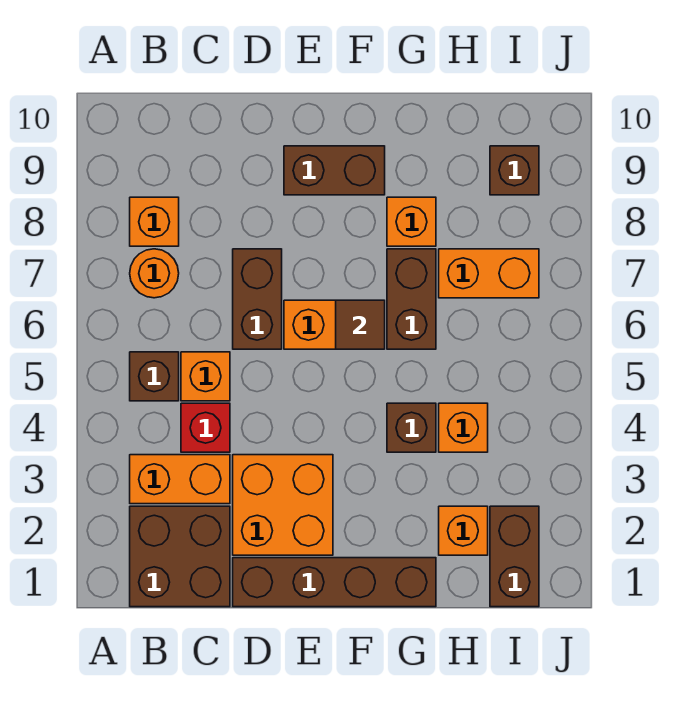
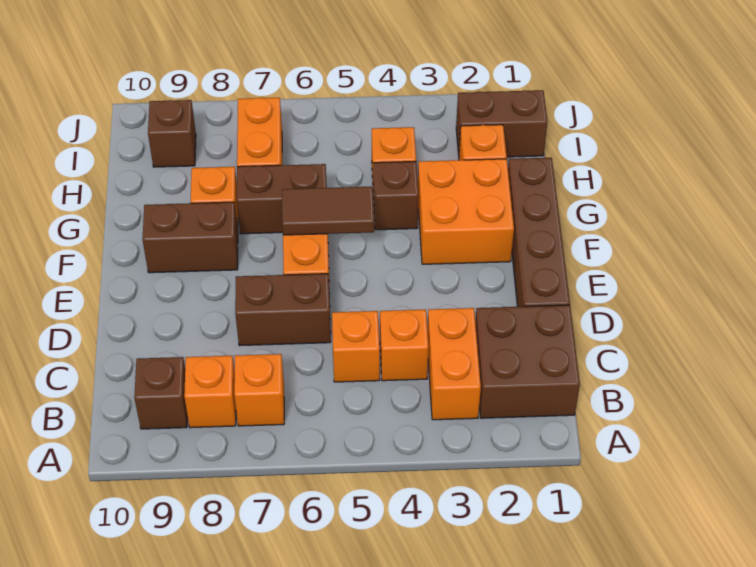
brown brick B5 level 1 -> brown brick B9 level 1
orange round brick B7 level 1 -> orange brick B7 level 1
red brick C4 level 1 -> orange brick C4 level 1
orange brick D2:E3 level 1 -> orange brick F2:G3 level 1
brown brick E9:F9 level 1 -> brown brick F8:F9 level 1
brown tile F6 level 2 -> brown tile F5:F6 level 2

